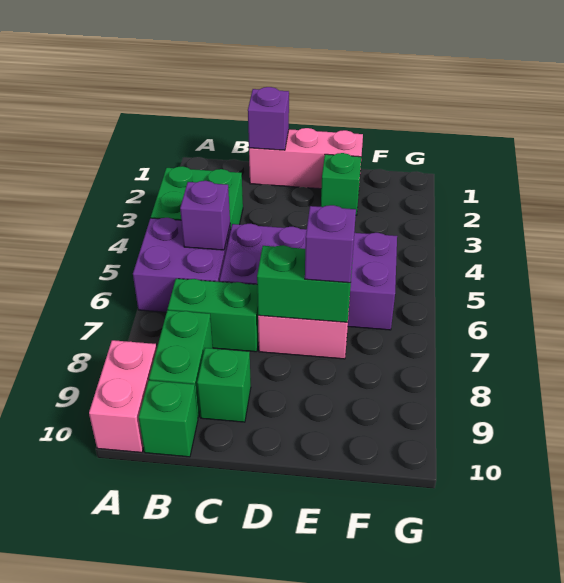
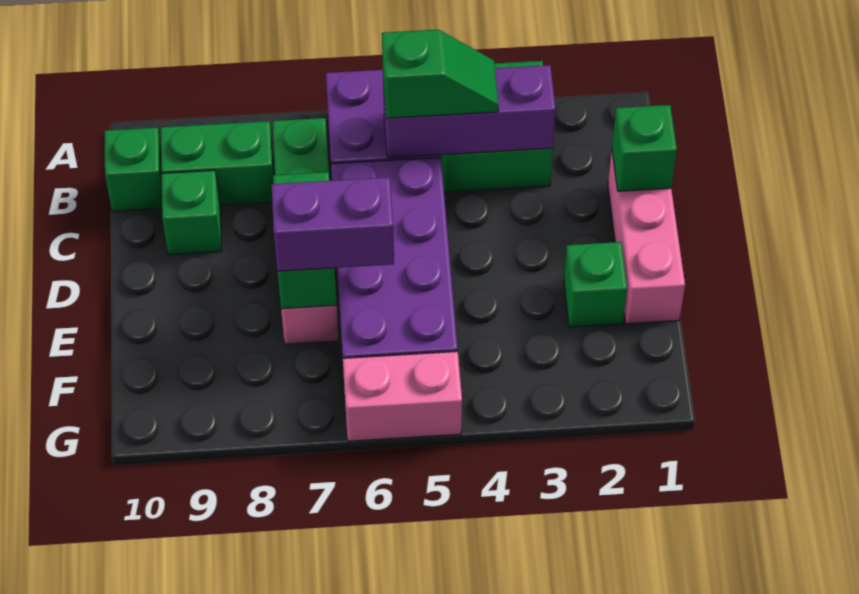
pink brick A9:A10 level 1 -> pink brick G5:G6 level 1
none -> green slope B4:B5 level 3 top 5
purple brick B5 level 2 -> purple brick B3:B5 level 2
purple brick C1 level 2 -> green brick C1 level 2
purple brick E7 level 3 -> purple brick E6:E7 level 3

